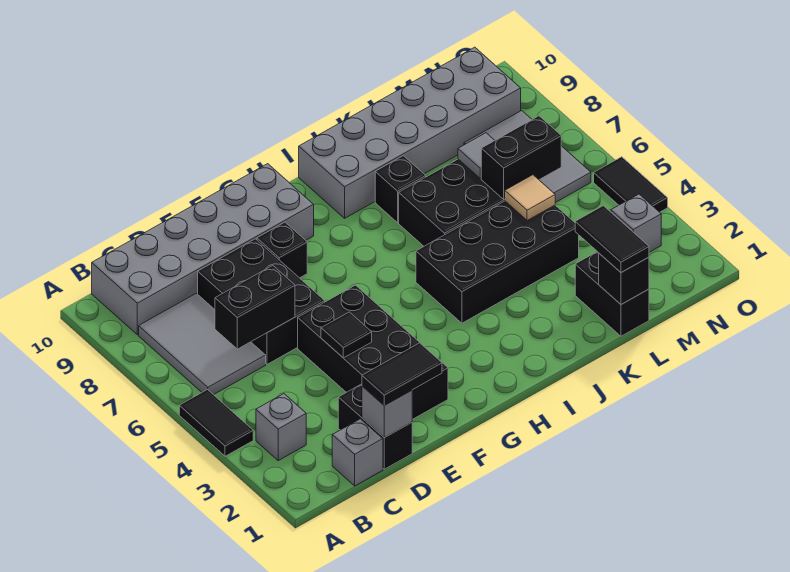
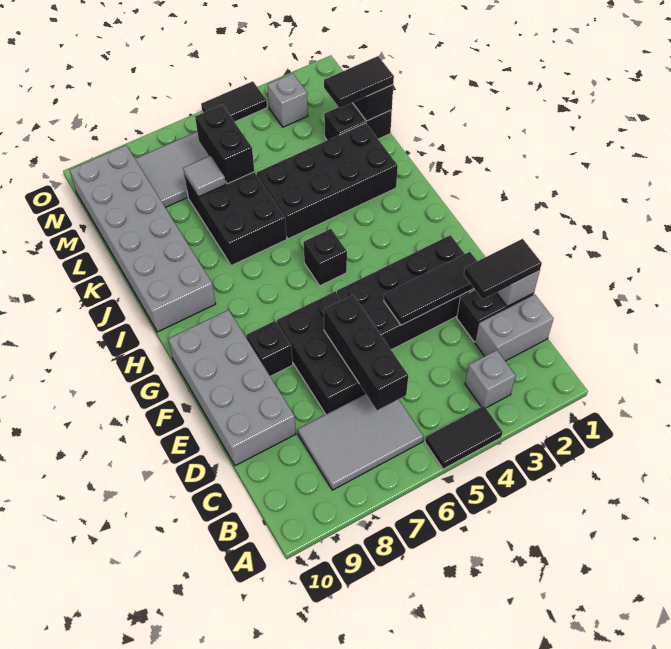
grey brick B9:G10 level 1 -> grey brick D9:G10 level 1
grey brick C1 level 1 -> grey brick C1:C2 level 1
black brick C6:D6 level 2 -> black brick C6:E6 level 2
black tile D1:E1 level 3 -> black tile D1:D2 level 3
black brick D6:E8 level 1 -> black brick D6:F7 level 1
black tile E4 level 2 -> black tile E2:E4 level 2
black brick I4:L5 level 1 -> black brick J2:K5 level 1
black brick J8 level 1 -> black brick H5 level 1
tan tile L5 level 2 -> none

